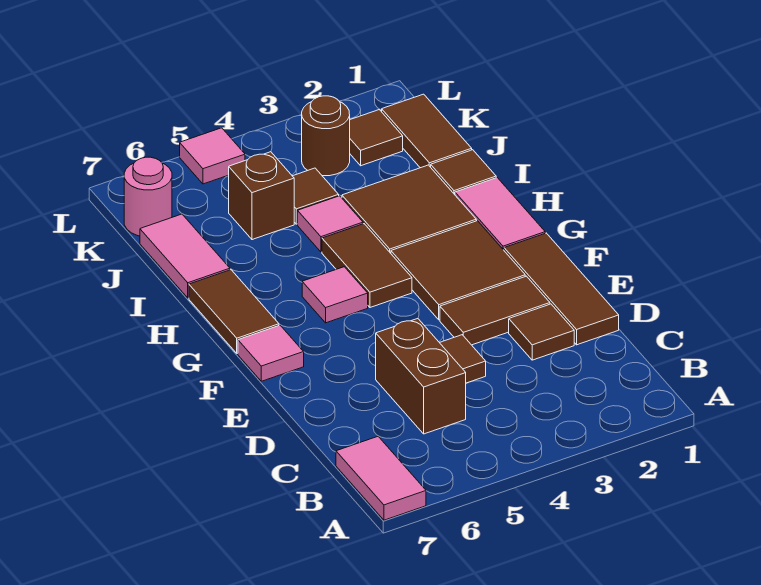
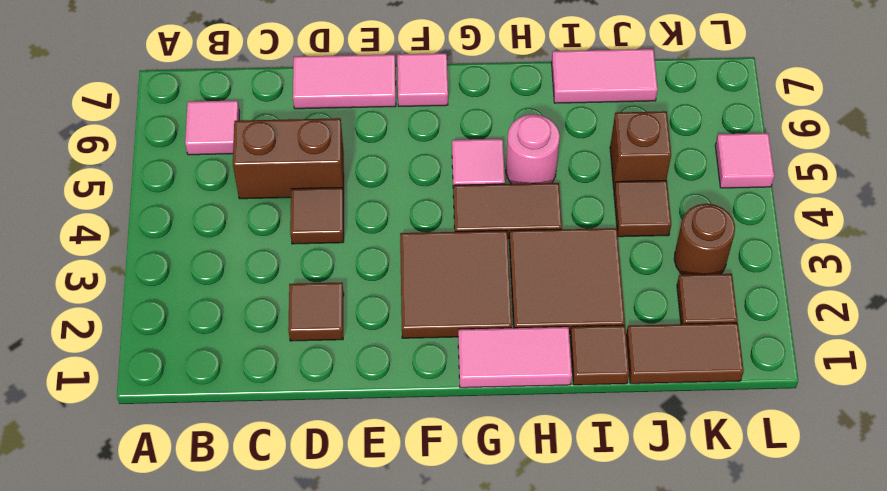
pink tile A7:B7 level 1 -> pink tile D7:E7 level 1
brown tile D1:F1 level 1 -> none
brown tile E2:E3 level 1 -> none
brown tile G7:H7 level 1 -> none
pink tile I4 level 1 -> pink tile B6 level 1
pink round brick K7 level 1 -> pink round brick H5 level 1

